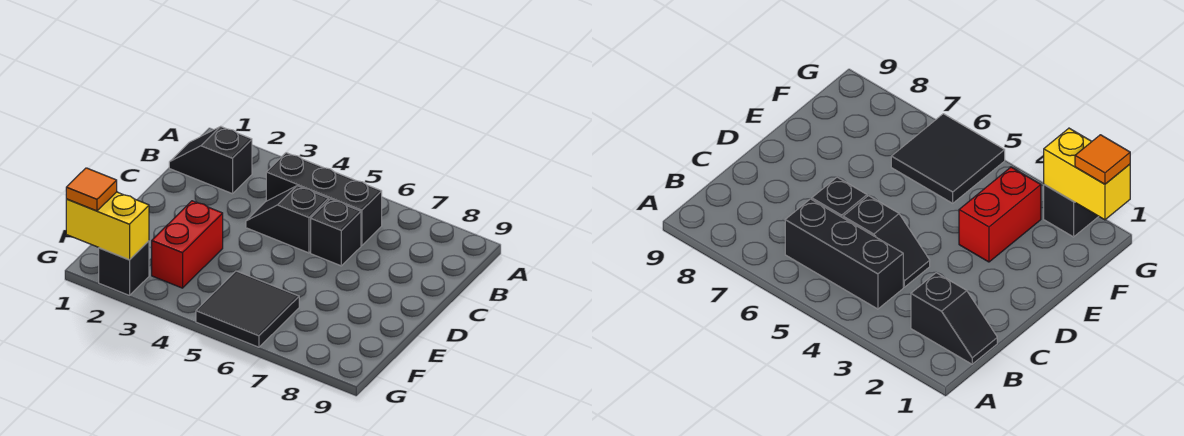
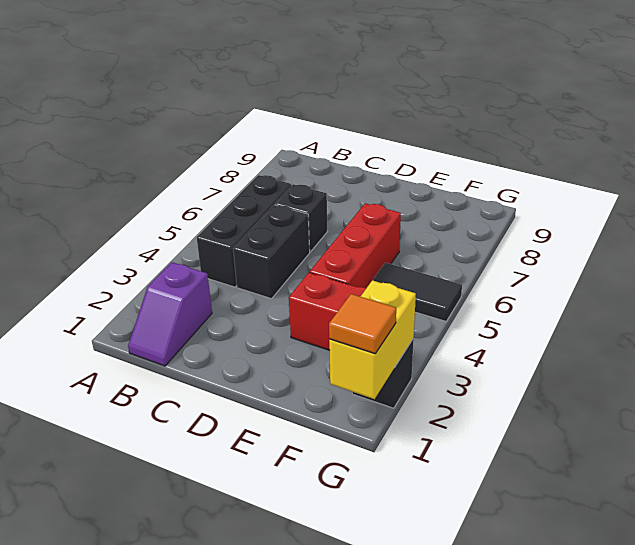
black slope B1:B2 level 1 top 2 -> purple slope B1:B2 level 1 top 2
black slope C4:C5 level 1 top 5 -> black brick C4:C5 level 1
none -> red brick E4:E6 level 1
black tile F5:G6 level 1 -> black tile F5:G5 level 1

